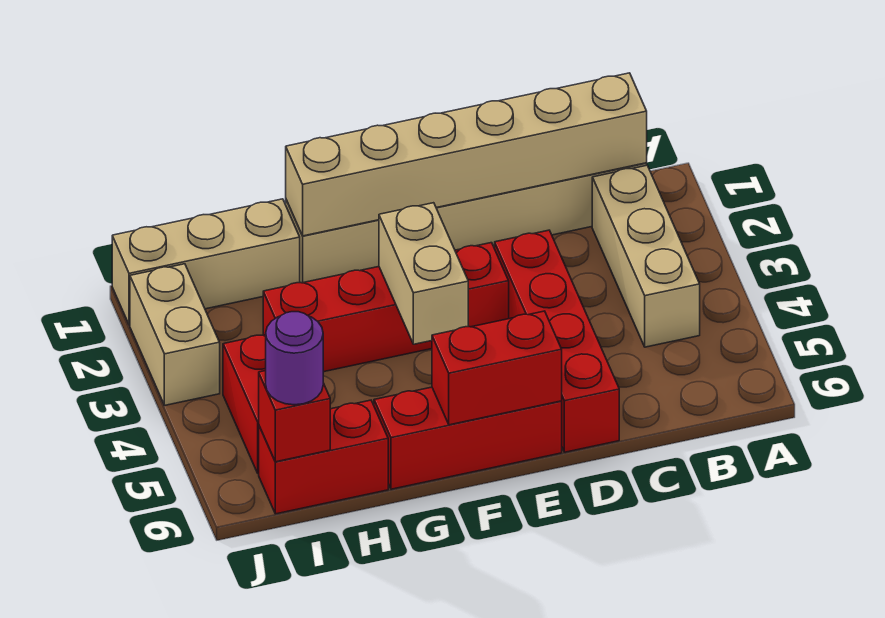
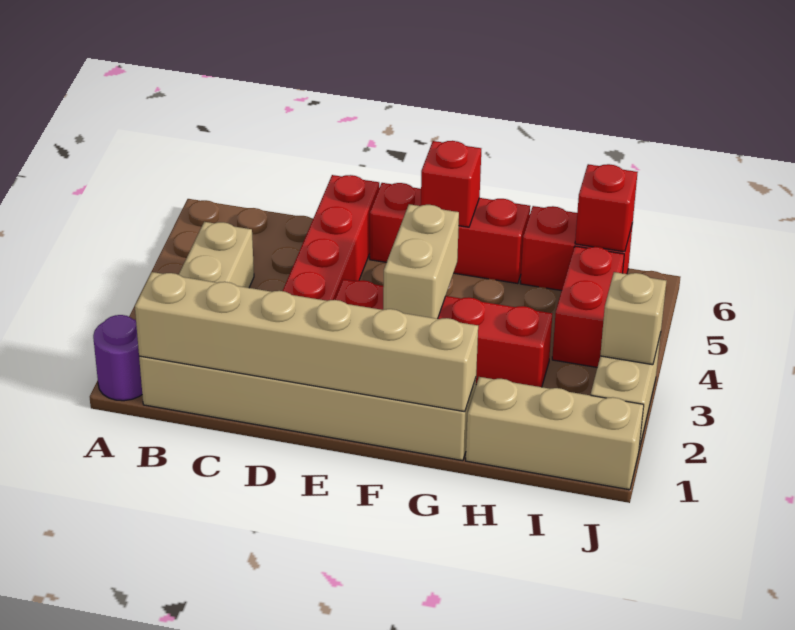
red brick E6:F6 level 2 -> red brick F6 level 2
purple round brick I6 level 3 -> purple round brick A1 level 1
none -> tan brick J3 level 2

